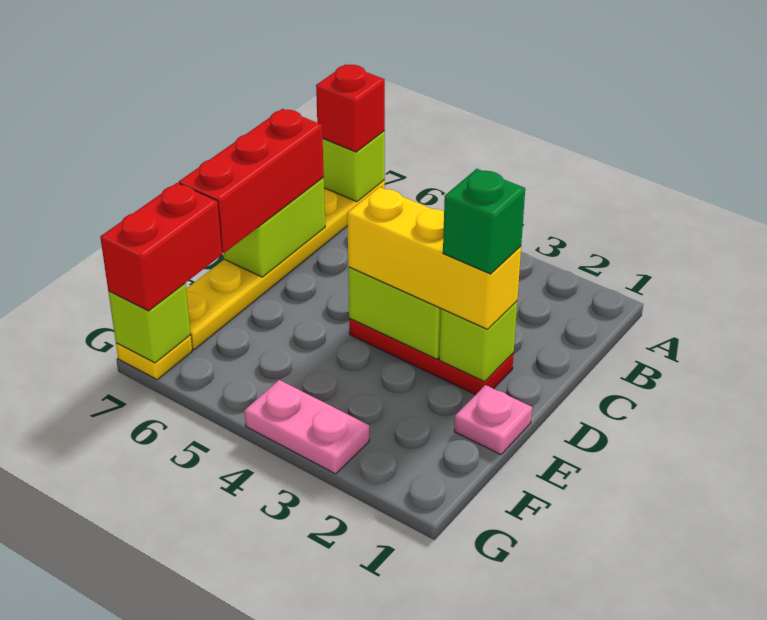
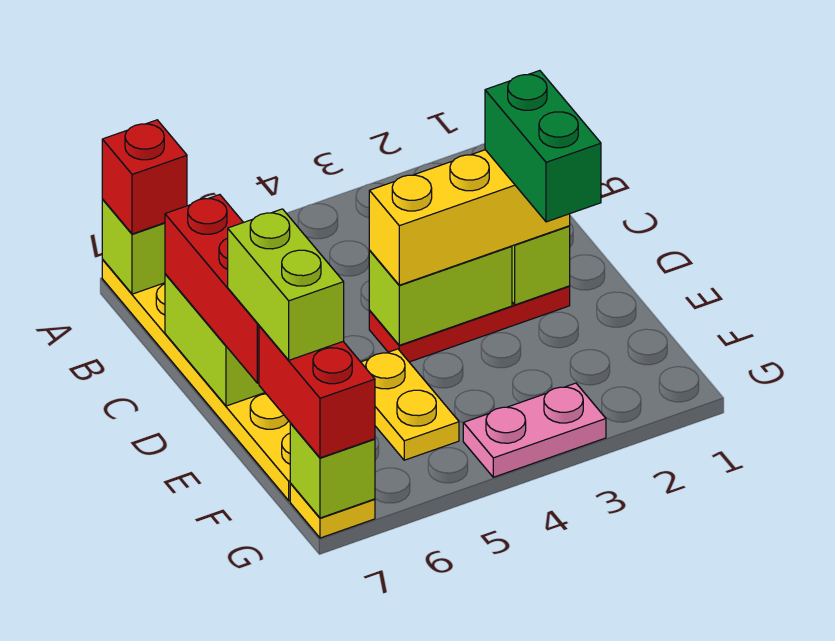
green brick D2 level 4 -> green brick D2:E2 level 4
pink plate E1 level 1 -> none
none -> yellow plate E5:F5 level 1
none -> lime brick E7:F7 level 4

